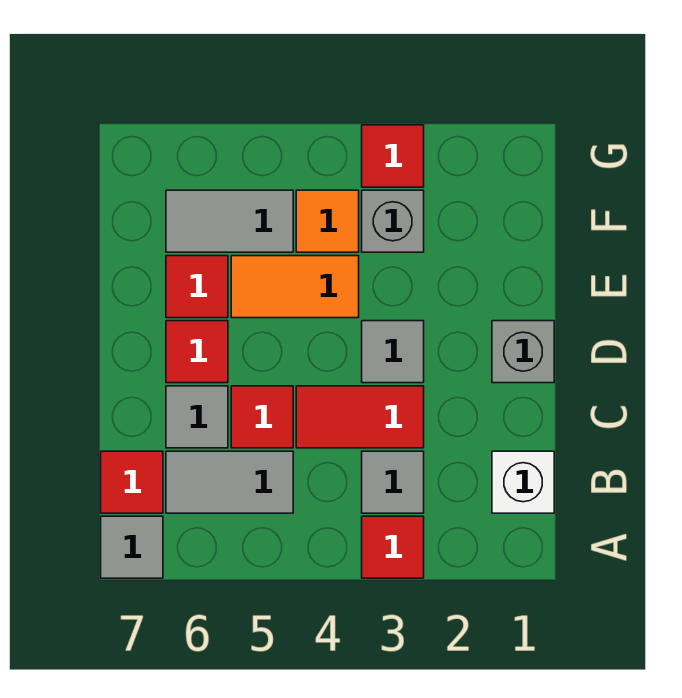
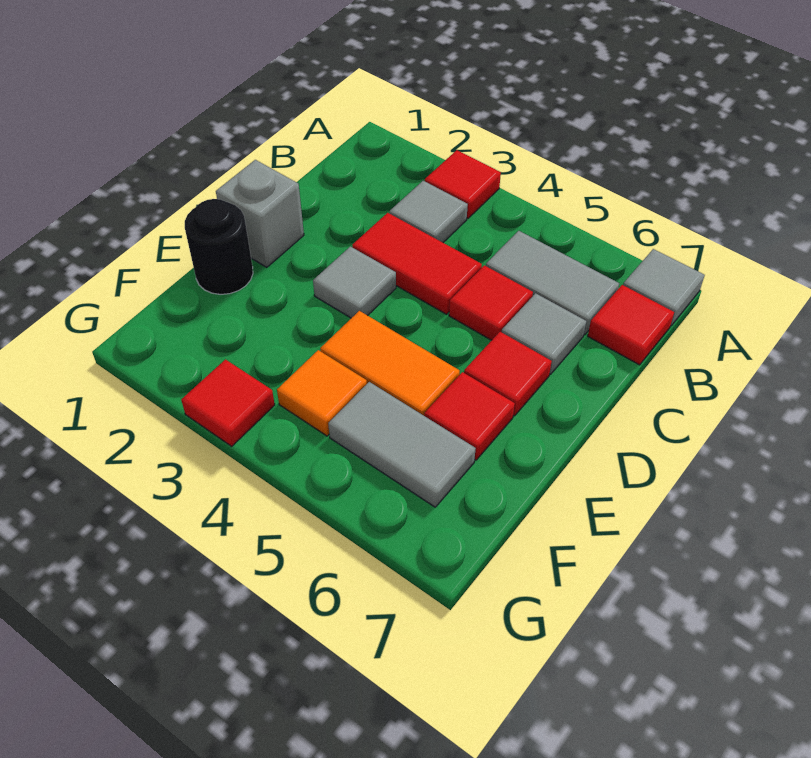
white brick B1 level 1 -> none
none -> black round brick E1 level 1
grey brick F3 level 1 -> none

